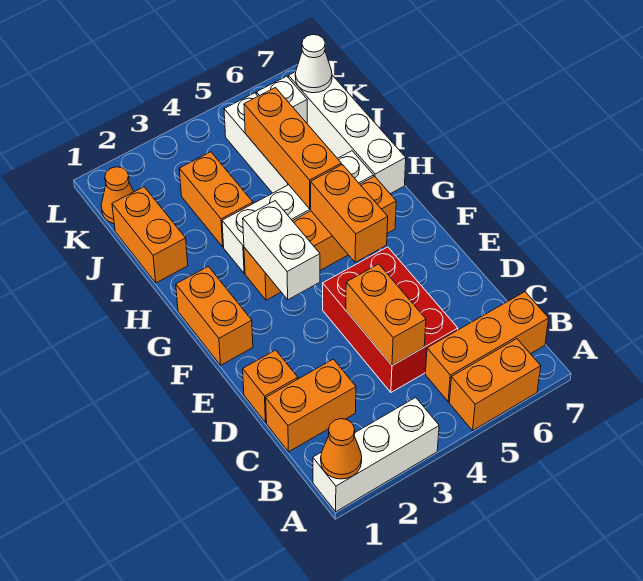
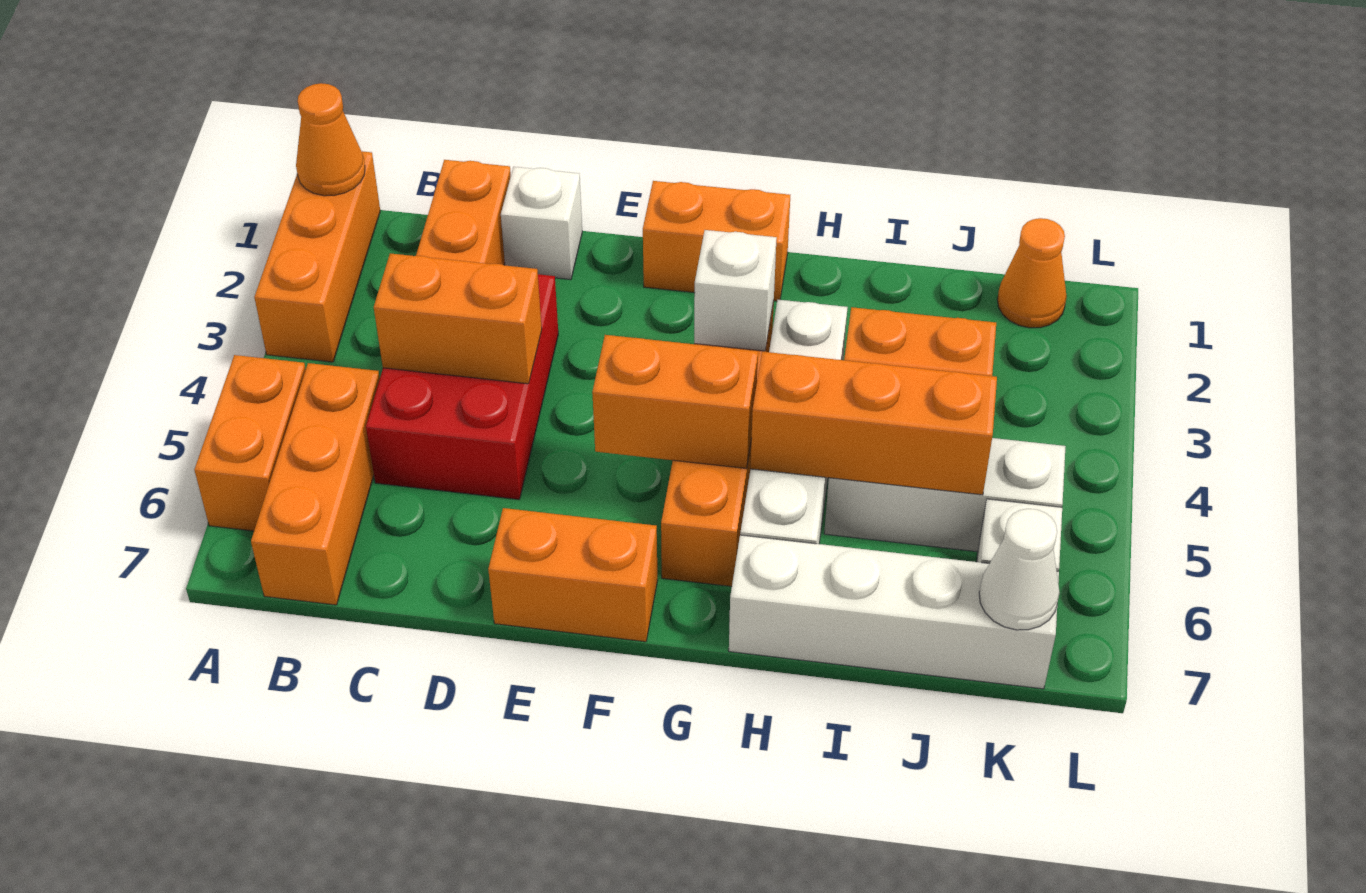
white brick A1:A3 level 1 -> orange brick A1:A3 level 1
red brick C4:E5 level 1 -> red brick C3:D5 level 1
orange brick D1 level 1 -> white brick D1 level 1
white brick F3:G3 level 2 -> white brick G3 level 2
orange brick I1:J1 level 1 -> orange brick E7:F7 level 1

